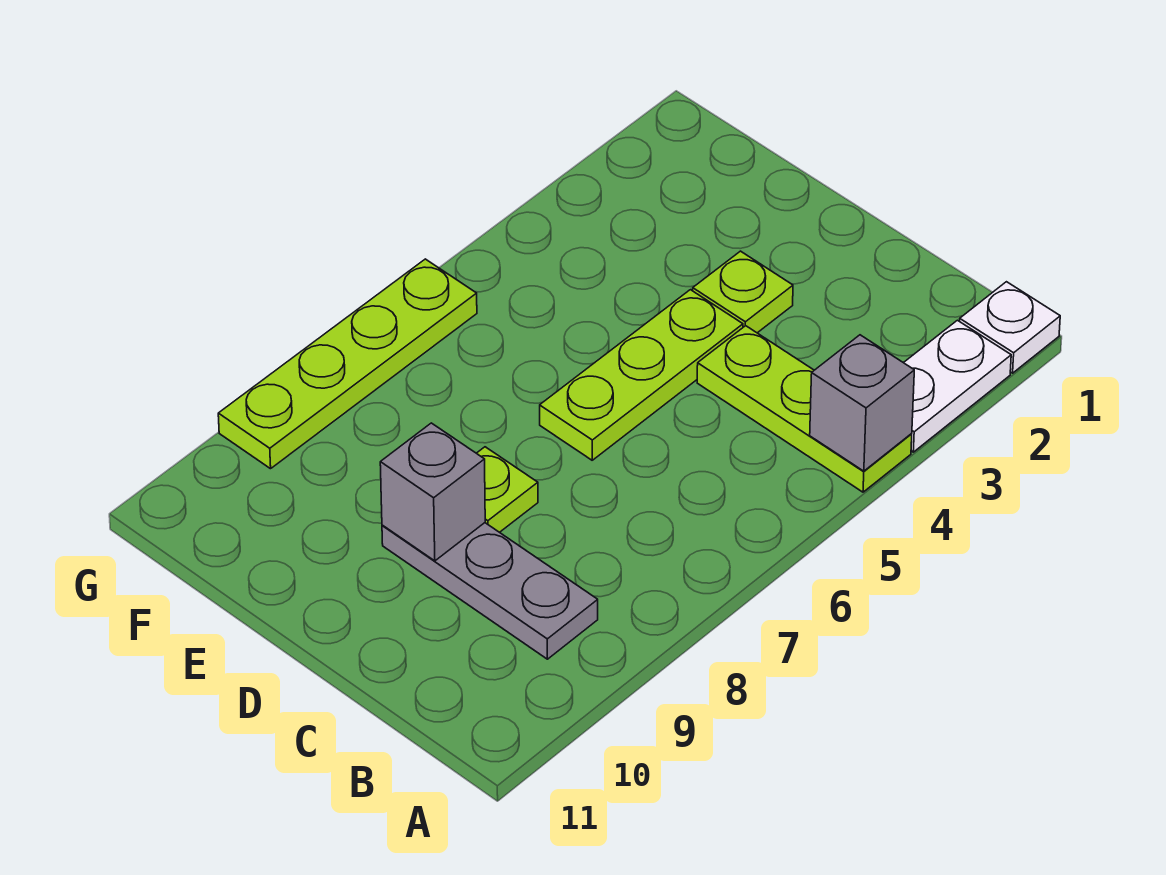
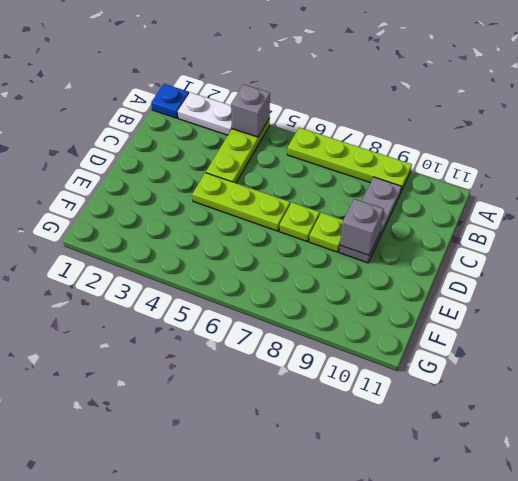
white plate A1 level 1 -> blue plate A1 level 1
lime plate D3 level 1 -> lime plate D7 level 1
lime plate G6:G9 level 1 -> lime plate A6:A9 level 1

